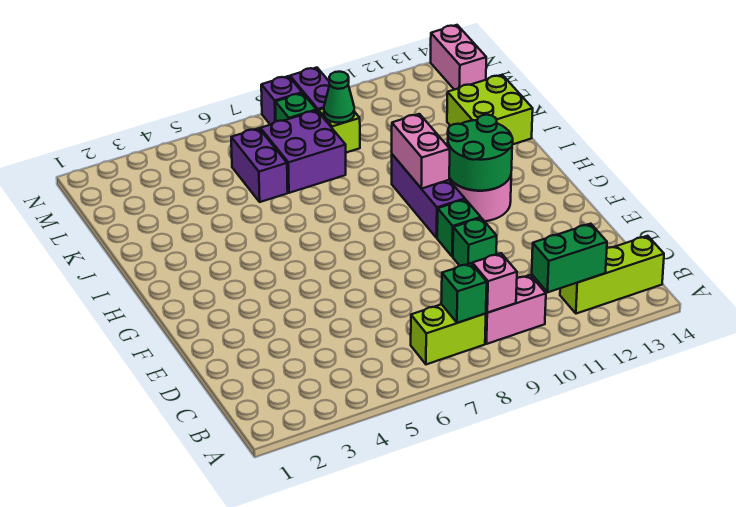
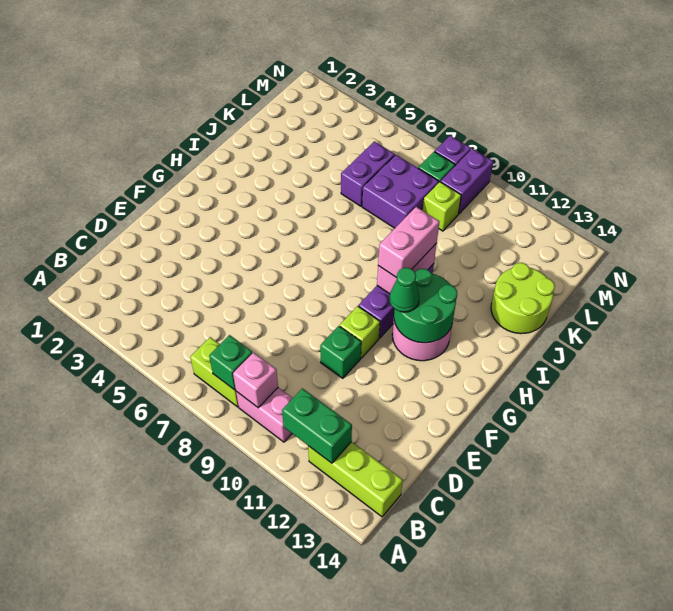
green brick F10 level 1 -> lime brick F10 level 1
lime brick J13:K14 level 1 -> lime round brick J13:K14 level 1
green cone L9 level 2 -> green cone G11 level 3
pink brick M14:N14 level 1 -> pink brick H10:I10 level 3

